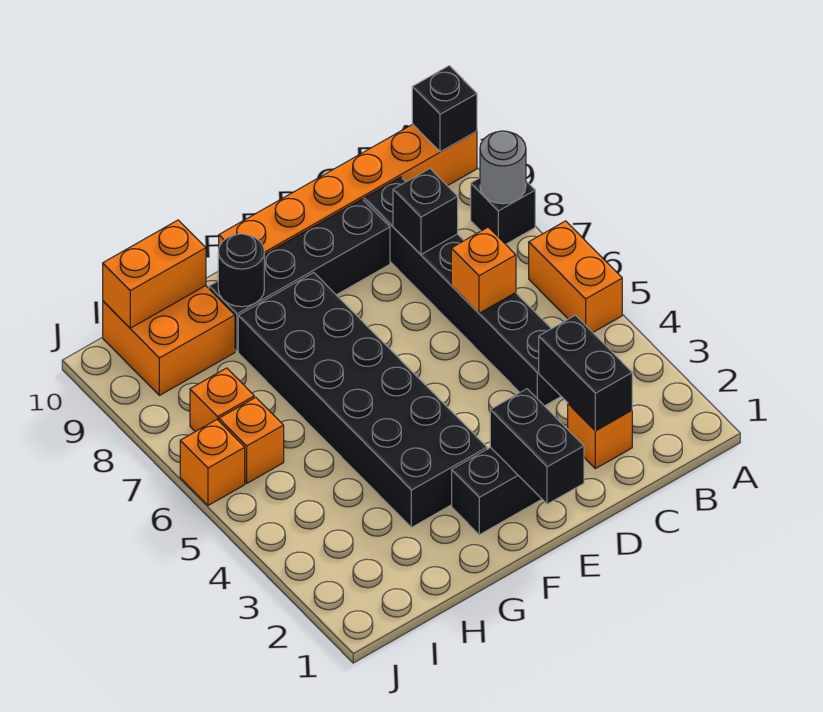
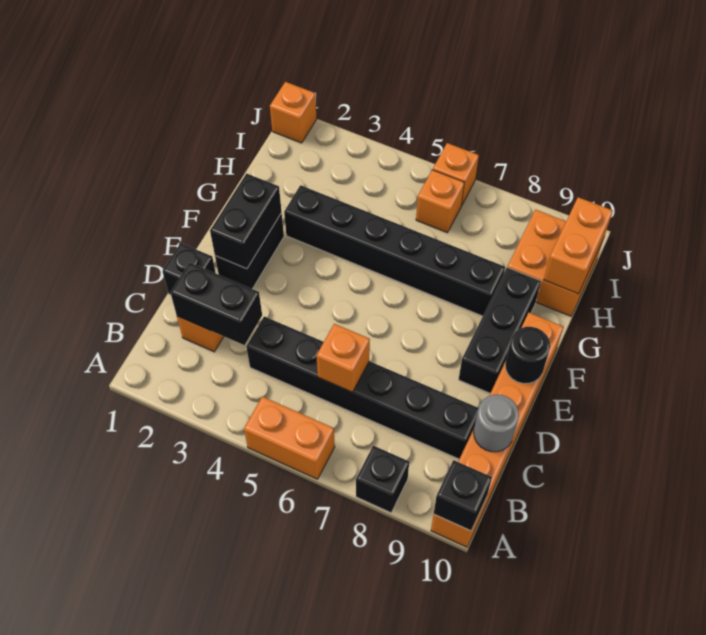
grey round brick A8 level 2 -> grey round brick C10 level 2
black brick C8 level 2 -> black brick D1 level 1
black brick D9:G9 level 1 -> black brick E9:G9 level 1
black brick E1:E2 level 2 -> black brick E2:F2 level 2
black brick F3:G8 level 1 -> black brick G3:G8 level 1
black round brick G9 level 2 -> black round brick E10 level 2
orange brick I7 level 1 -> orange brick J1 level 1

